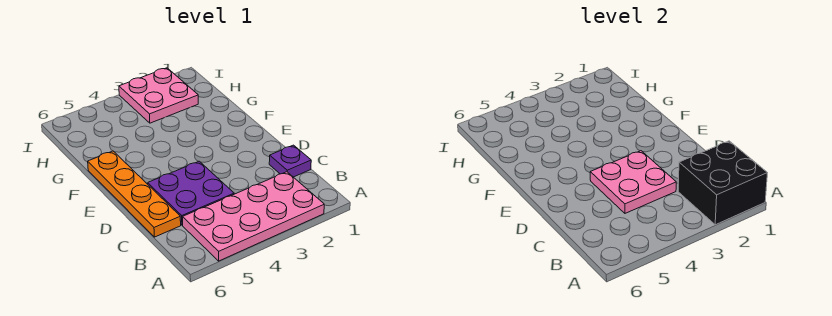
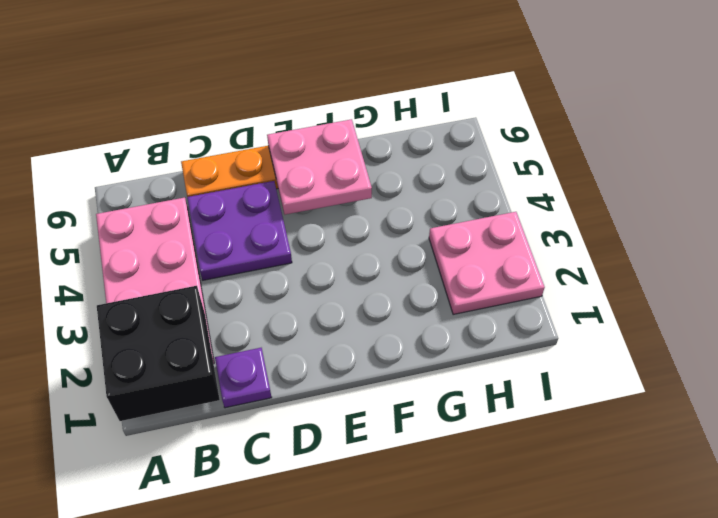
pink plate C3:D4 level 2 -> pink plate E5:F6 level 2

